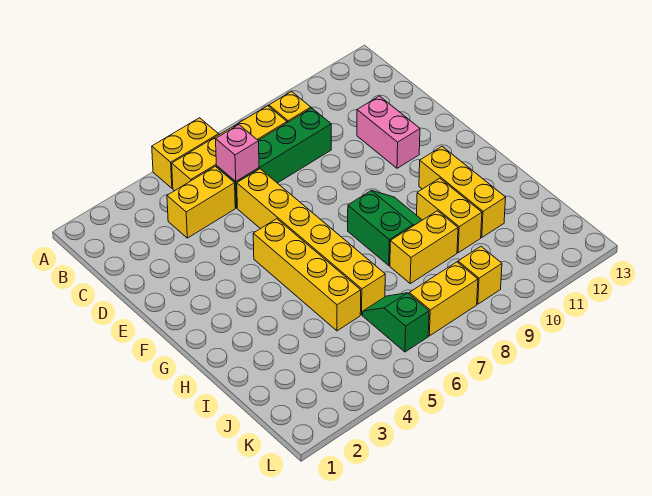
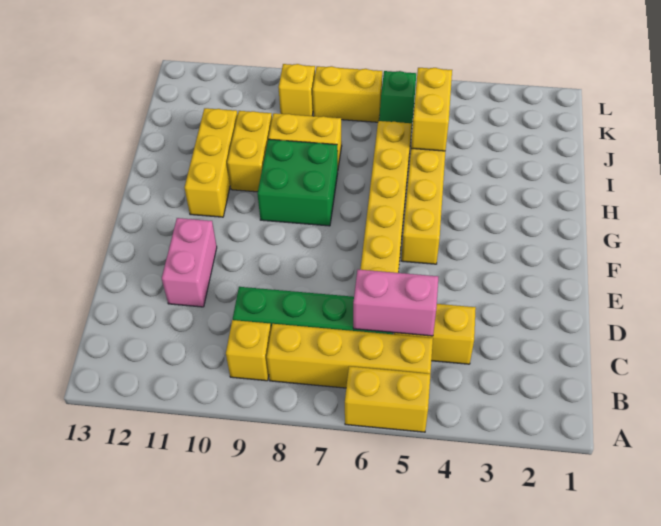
pink brick C6 level 2 -> pink brick C5:C6 level 2
green slope G8:H9 level 1 top 8 -> green brick G8:H9 level 1
none -> yellow brick I5:J5 level 2

